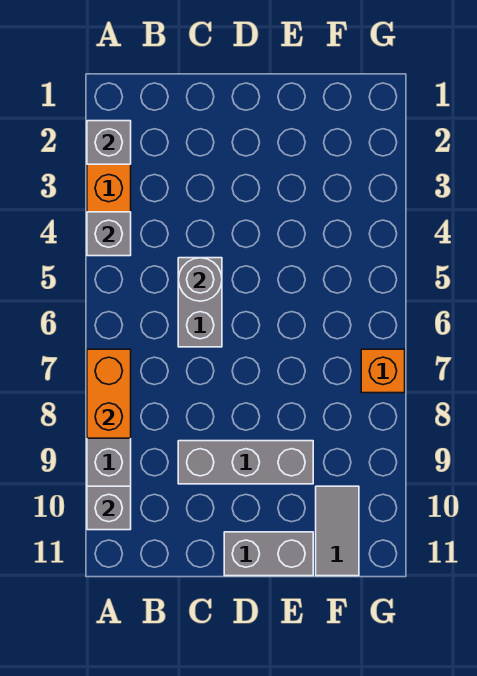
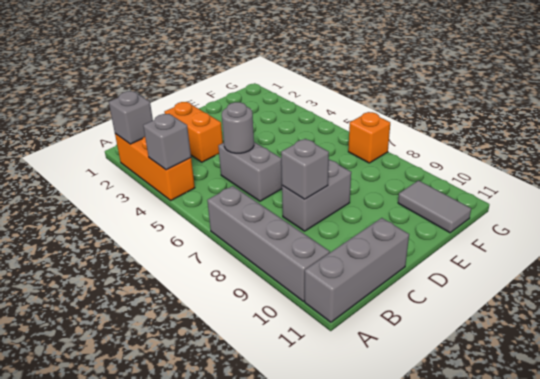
orange brick A7:A8 level 2 -> orange brick C2:C3 level 1
grey brick A10 level 2 -> grey brick C8 level 2
grey brick C9:E9 level 1 -> grey brick A11:C11 level 1
grey brick D11:E11 level 1 -> grey brick C8:D8 level 1

